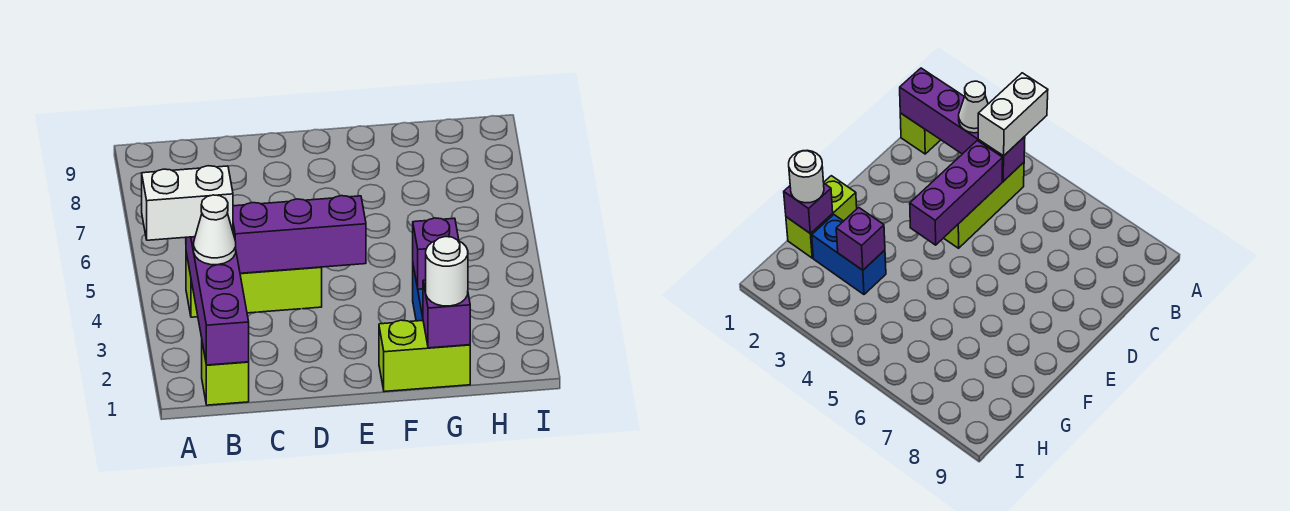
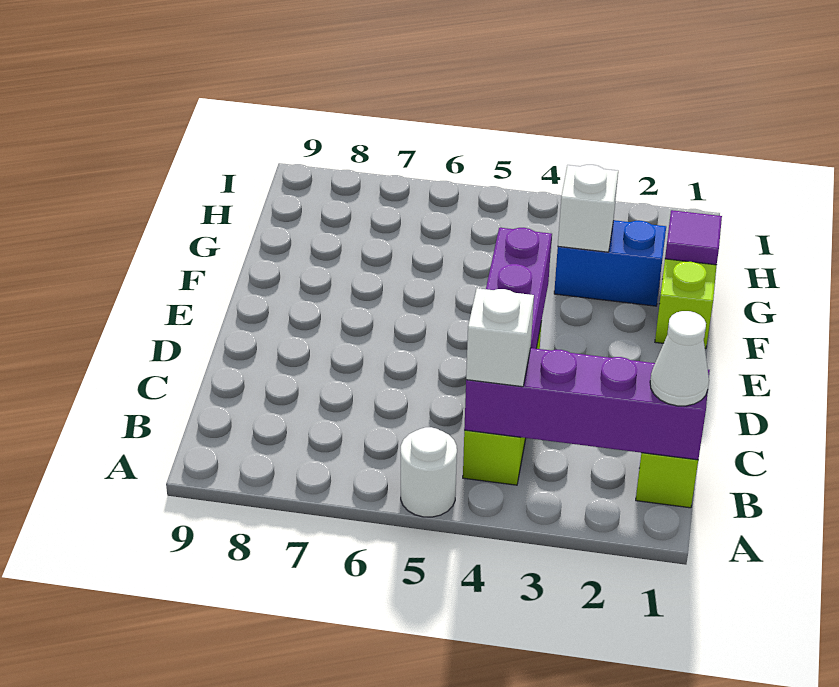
white brick A4:B4 level 3 -> white brick B4 level 3
white cone B3 level 3 -> white cone B1 level 3
purple brick G1 level 2 -> purple tile G1 level 2
white round brick G1 level 3 -> white round brick A5 level 1
purple brick G3 level 2 -> white brick G3 level 2

